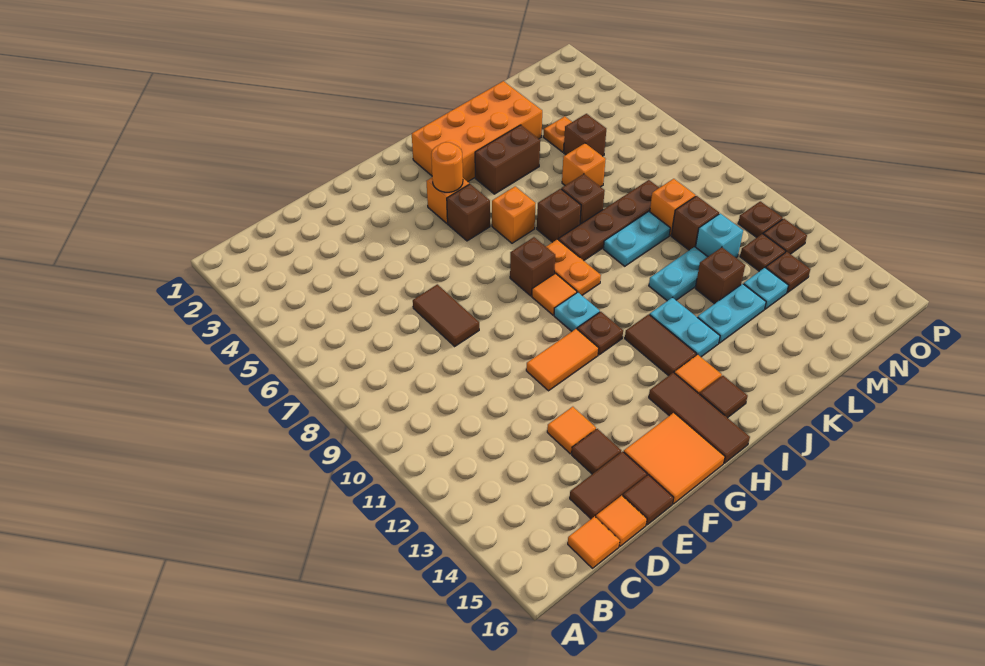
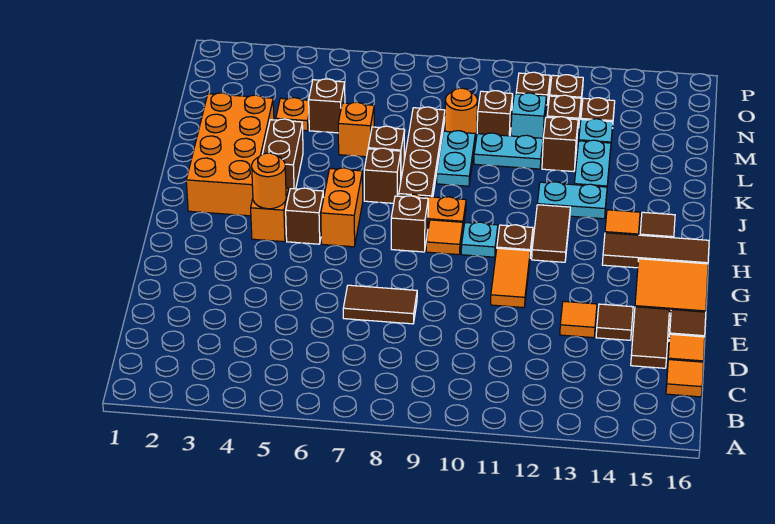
orange brick I6 level 1 -> orange brick H6:I6 level 1
brown tile I12:I13 level 1 -> brown tile H12:I12 level 1
cyan plate K11:L11 level 1 -> cyan plate L10:L11 level 1
orange brick M9 level 1 -> orange round brick M9 level 1

